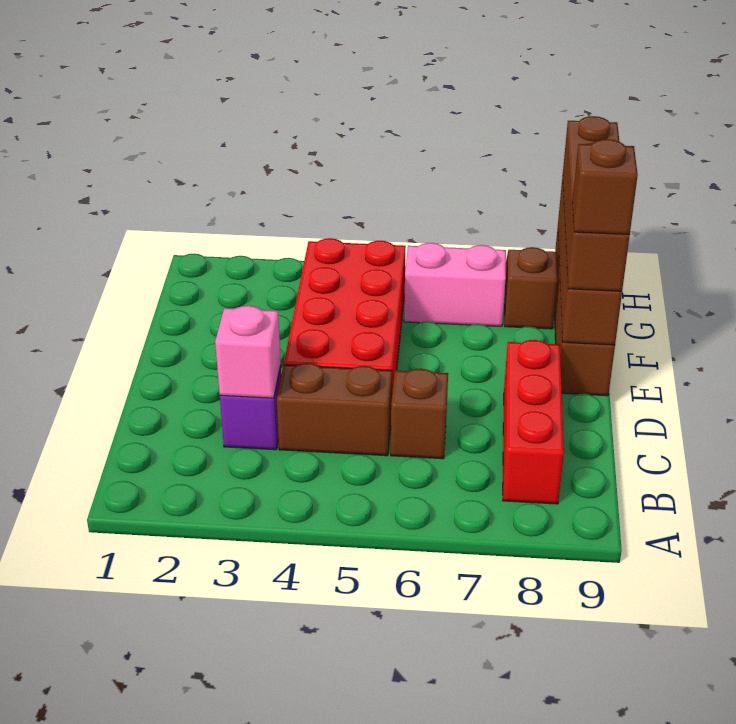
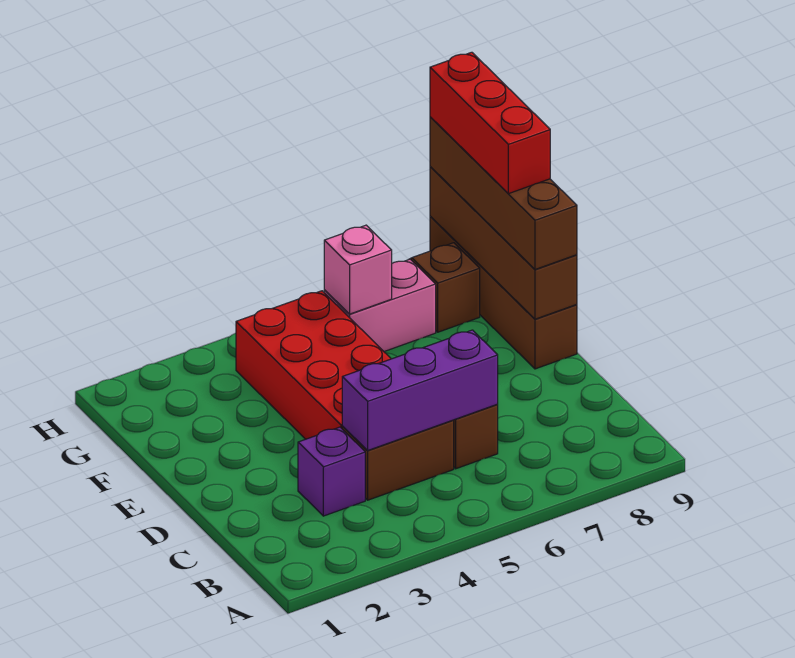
red brick B8:D8 level 1 -> red brick F9:H9 level 4
pink brick C3 level 2 -> pink brick G6 level 2
none -> purple brick C4:C6 level 2
brown brick E9 level 4 -> none

